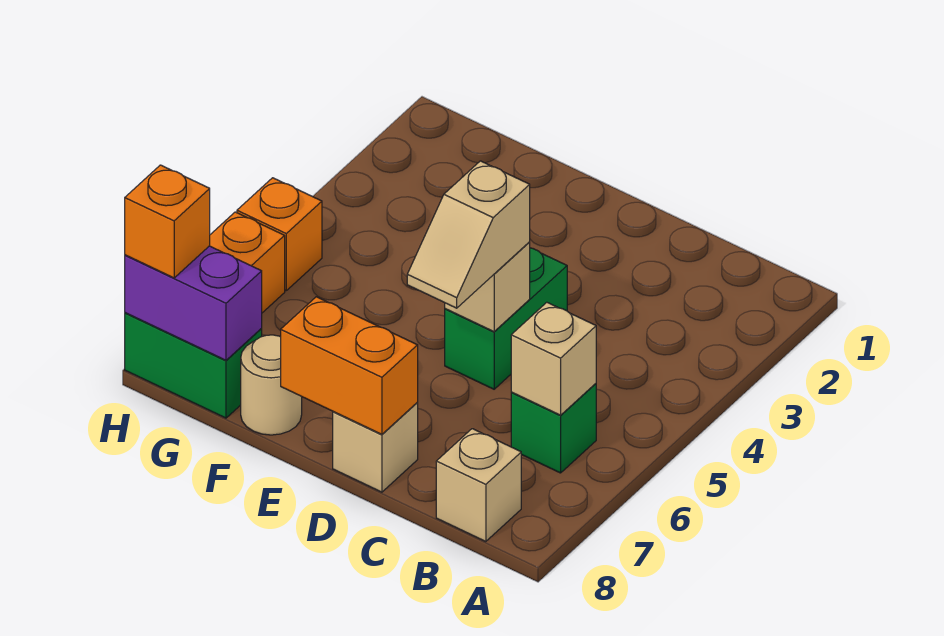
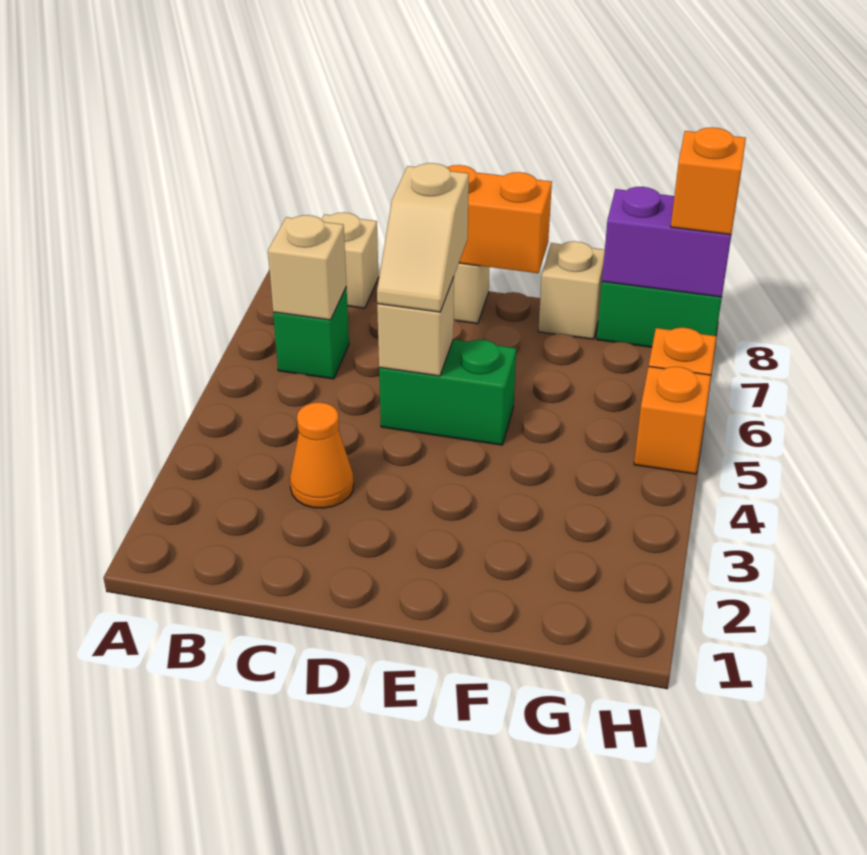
none -> orange cone C3 level 1
green brick D4:D5 level 1 -> green brick D5:E5 level 1
tan slope D5:D6 level 3 top 5 -> tan slope D5:D6 level 3 top 6
tan round brick F8 level 1 -> tan brick F8 level 1

